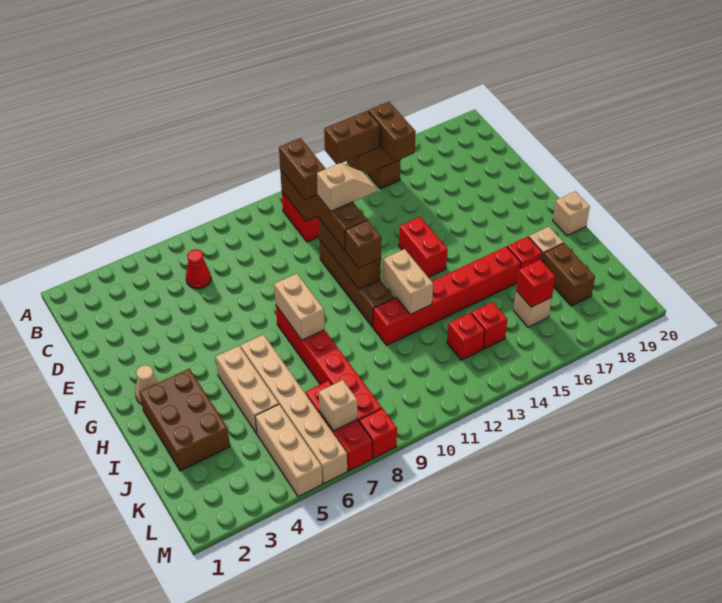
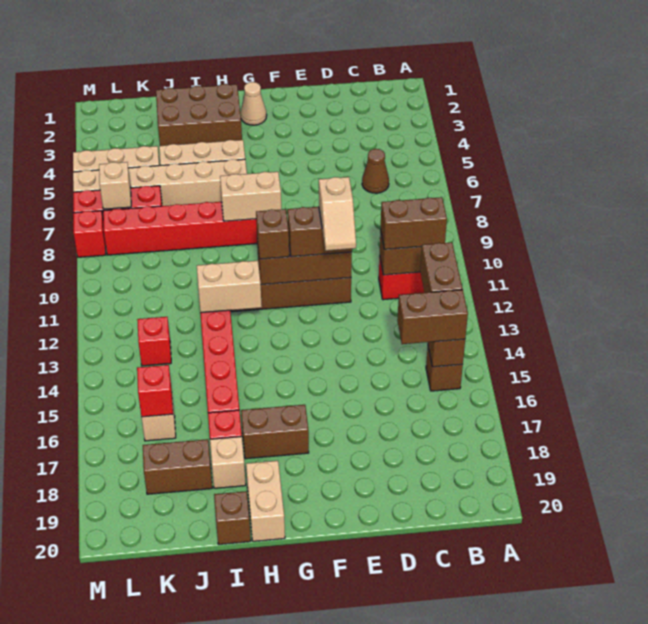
red cone C6 level 1 -> brown cone C6 level 1
red brick F14:G14 level 1 -> none
none -> brown brick G17:H17 level 1
tan brick H20 level 1 -> tan brick H19:H20 level 1
none -> brown brick I20 level 1
red brick K14 level 1 -> none

